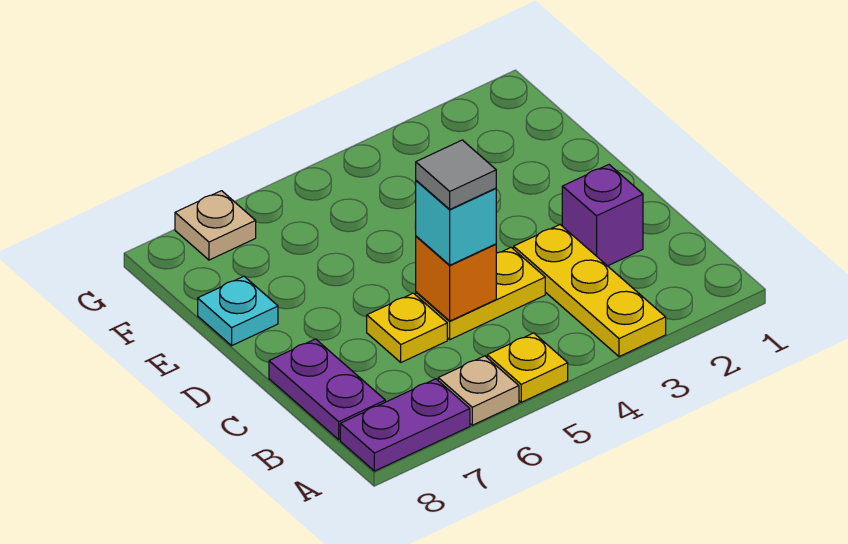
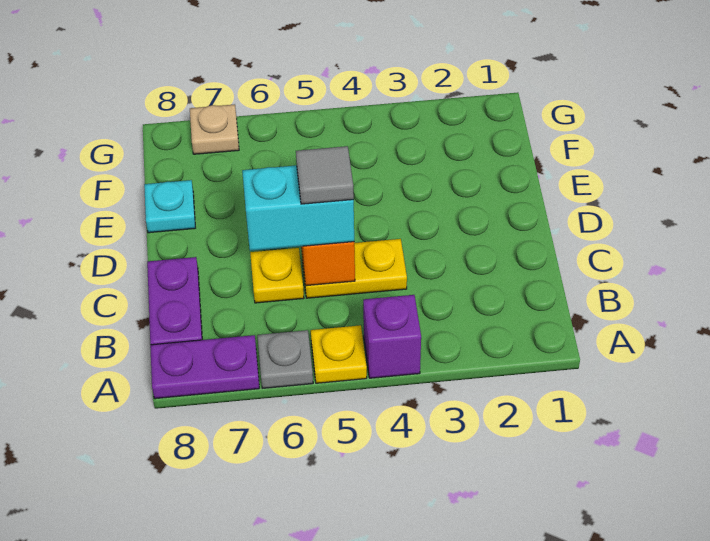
yellow plate A3:C3 level 1 -> none
tan plate A6 level 1 -> grey plate A6 level 1
purple brick C2 level 1 -> purple brick A4 level 1
cyan brick C5 level 3 -> cyan brick C5:C6 level 3

